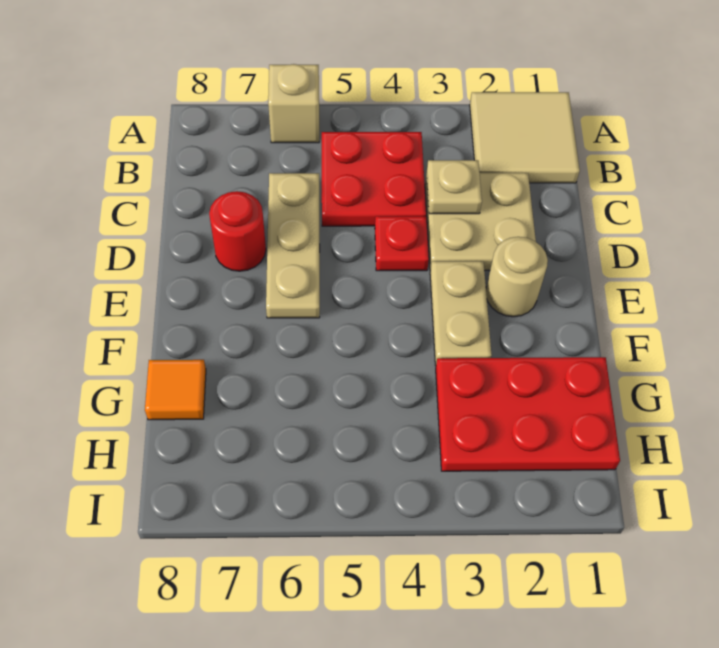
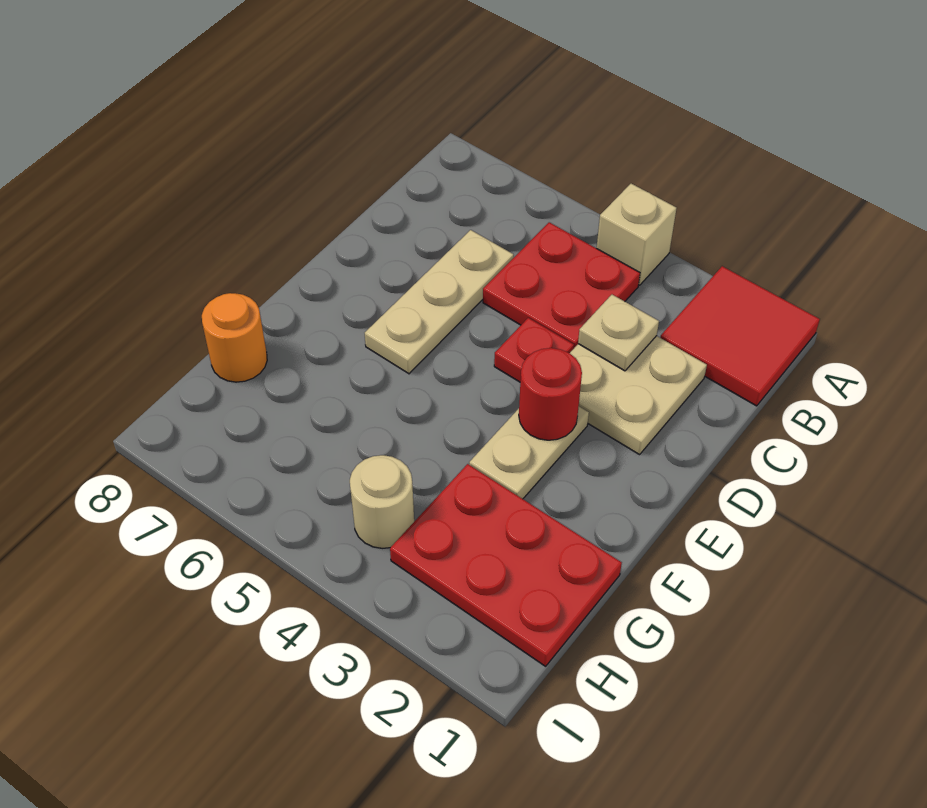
tan tile A1:B2 level 1 -> red tile A1:B2 level 1
tan brick A6 level 1 -> tan brick A4 level 1
red round brick D7 level 1 -> red round brick E3 level 2
tan round brick E2 level 1 -> tan round brick H4 level 1
orange tile G8 level 1 -> orange round brick G8 level 1

